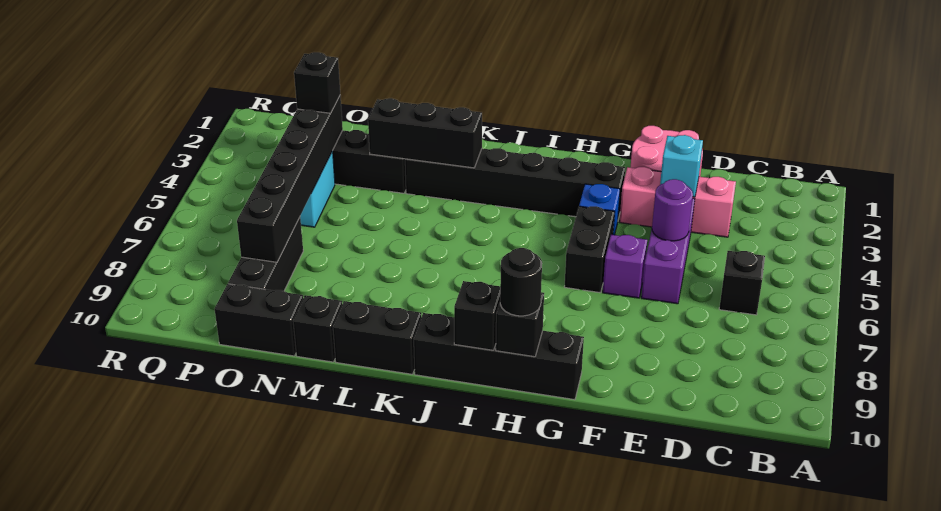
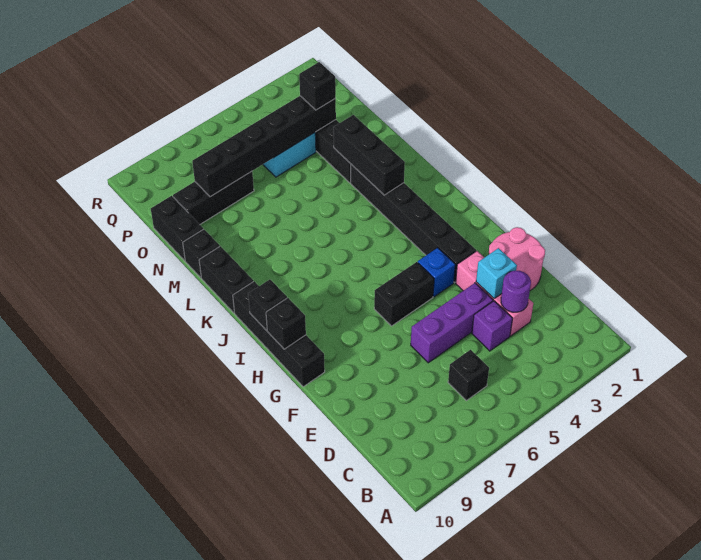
purple round brick E5 level 2 -> purple round brick D3 level 2
purple brick F6 level 1 -> purple brick D4 level 1
black round brick H10 level 3 -> none

